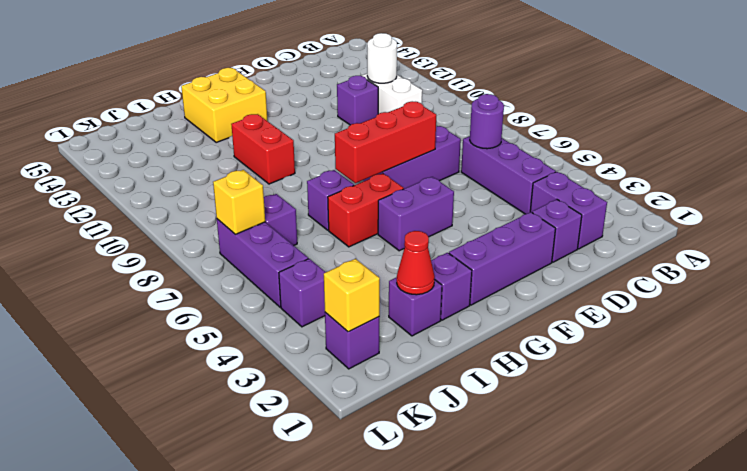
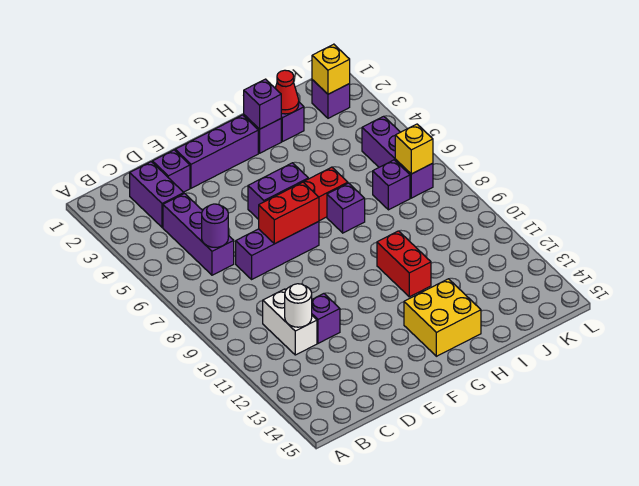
red brick E7:G7 level 2 -> red brick E7:F7 level 2
purple brick K4 level 1 -> purple brick H2 level 2

